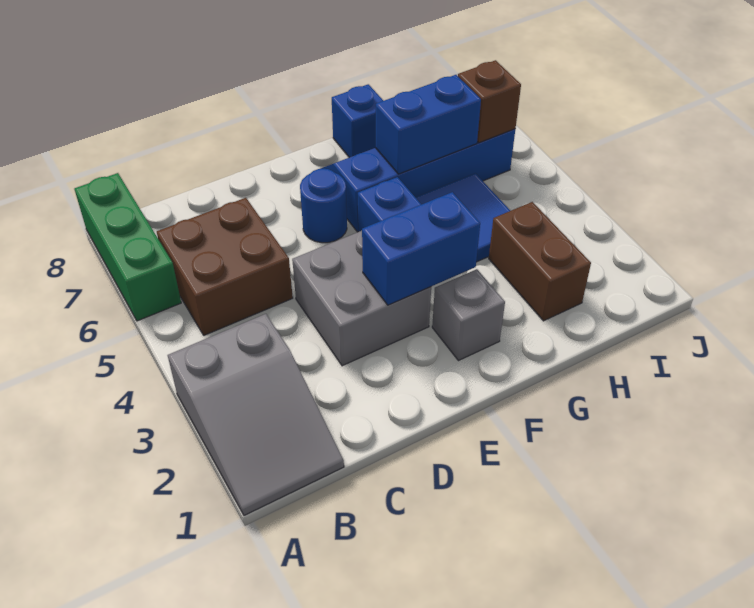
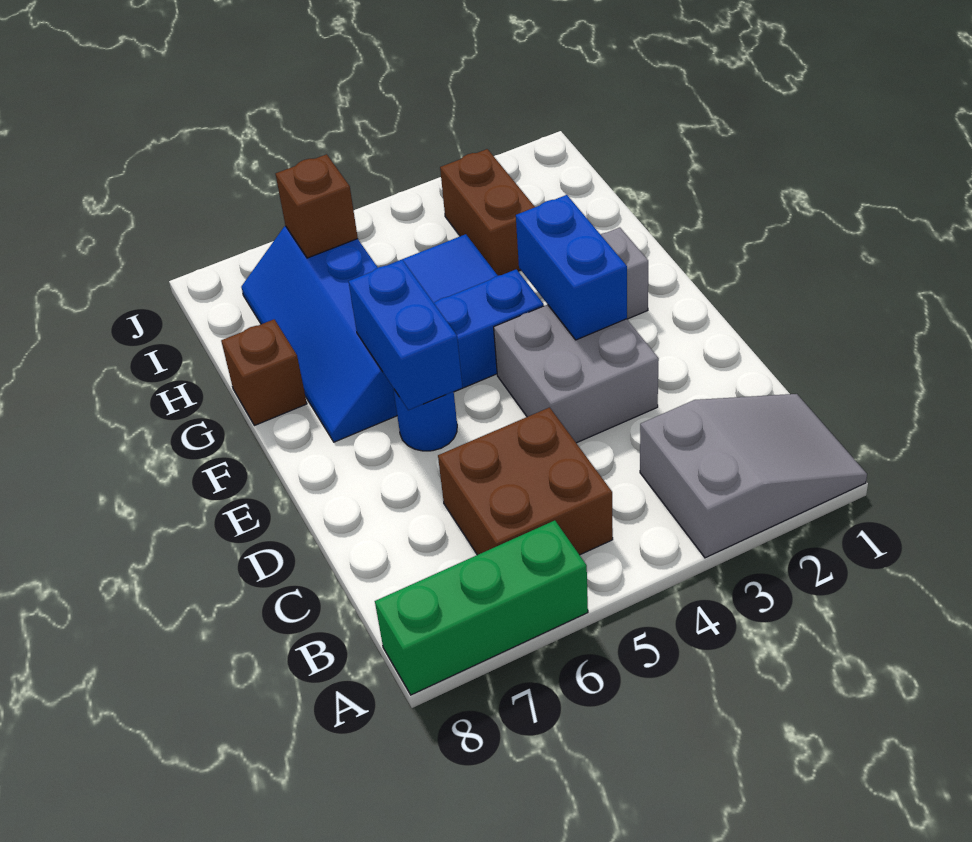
blue brick G6:H6 level 2 -> blue brick E6:F6 level 2
blue brick G8 level 1 -> brown brick G8 level 1
brown brick H2:H3 level 1 -> brown brick H3:I3 level 1

